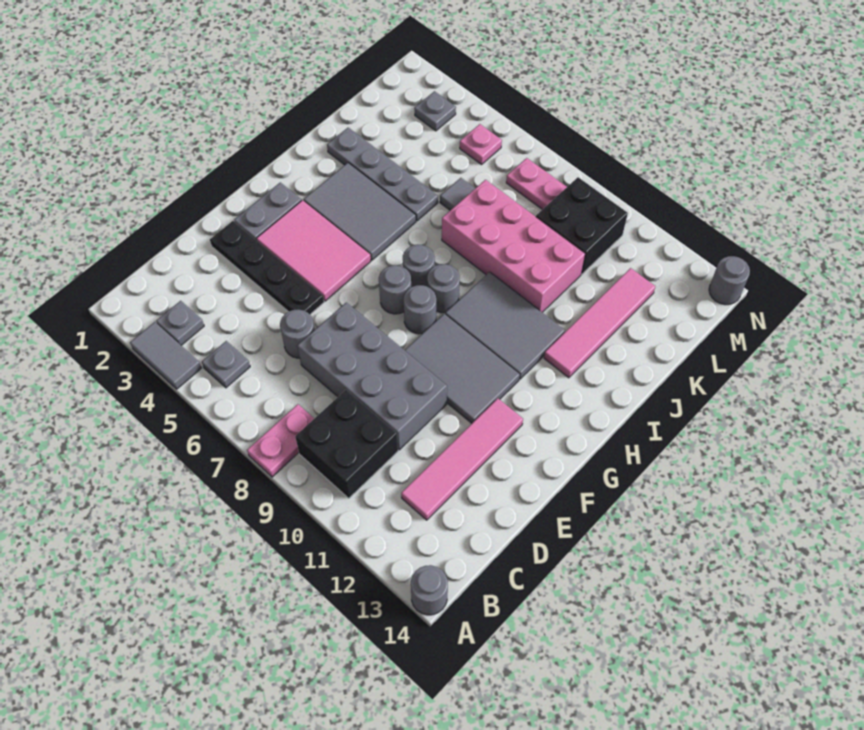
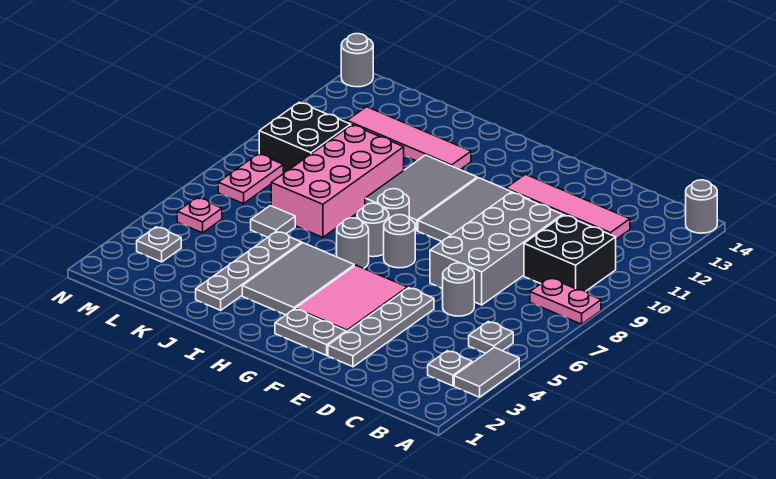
black plate E2:E5 level 1 -> grey plate E2:E5 level 1
grey round brick G8 level 1 -> grey round brick H6 level 1

